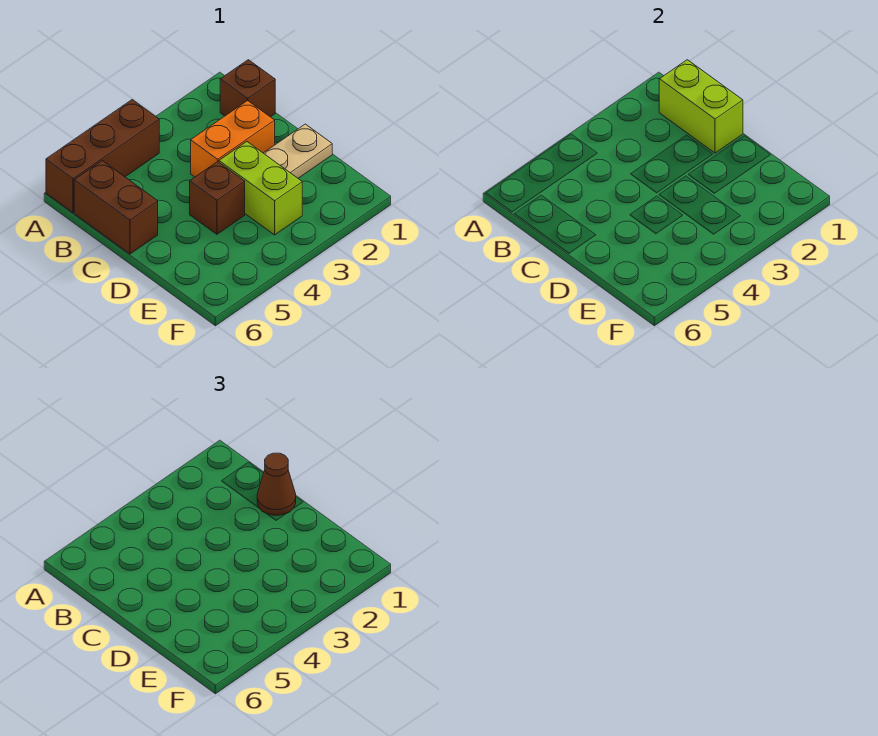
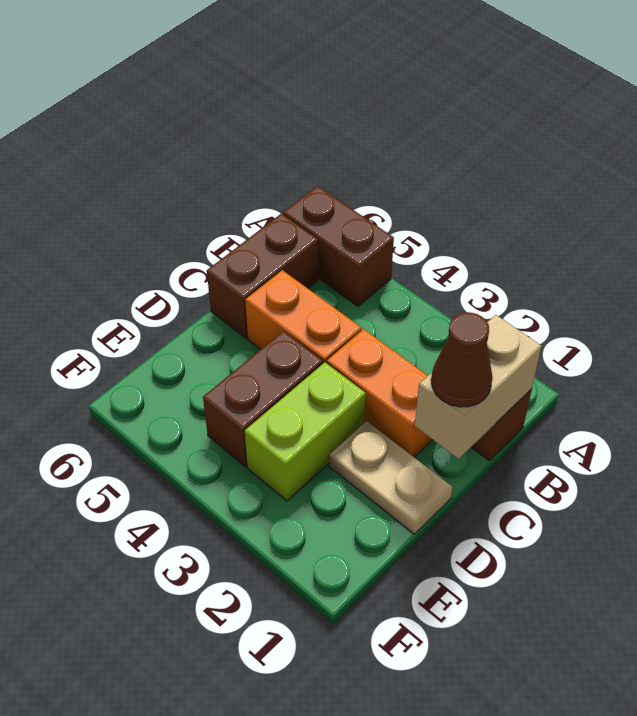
brown brick A4:A6 level 1 -> brown brick A5:A6 level 1
lime brick B1:C1 level 2 -> tan brick B1:C1 level 2
none -> orange brick C4:C5 level 1
brown brick D4 level 1 -> brown brick D4:E4 level 1

